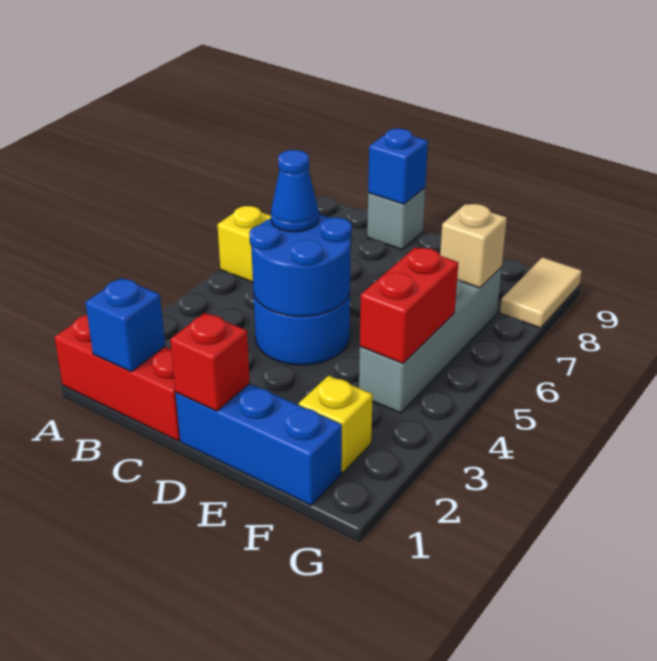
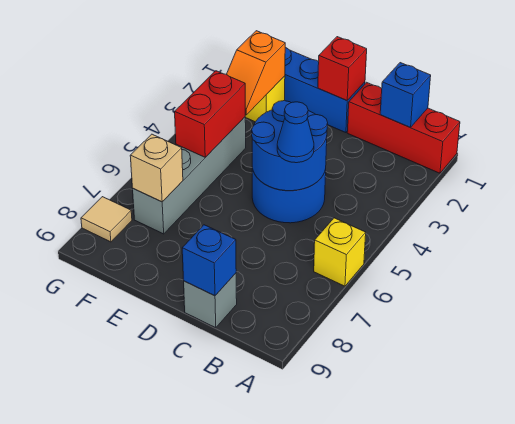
none -> orange slope F2:F3 level 2 top 2
tan tile G8:G9 level 1 -> tan tile G8 level 1

